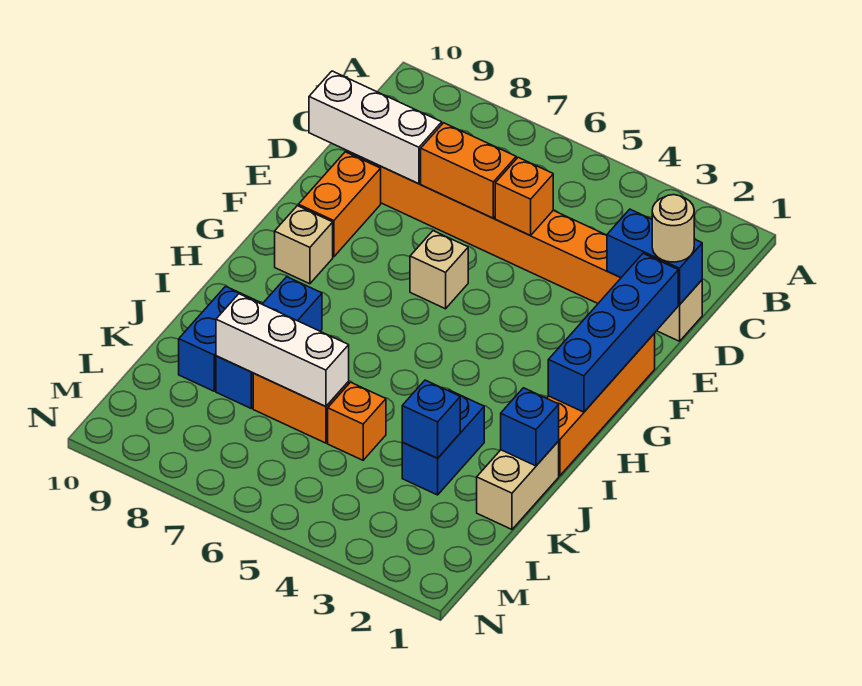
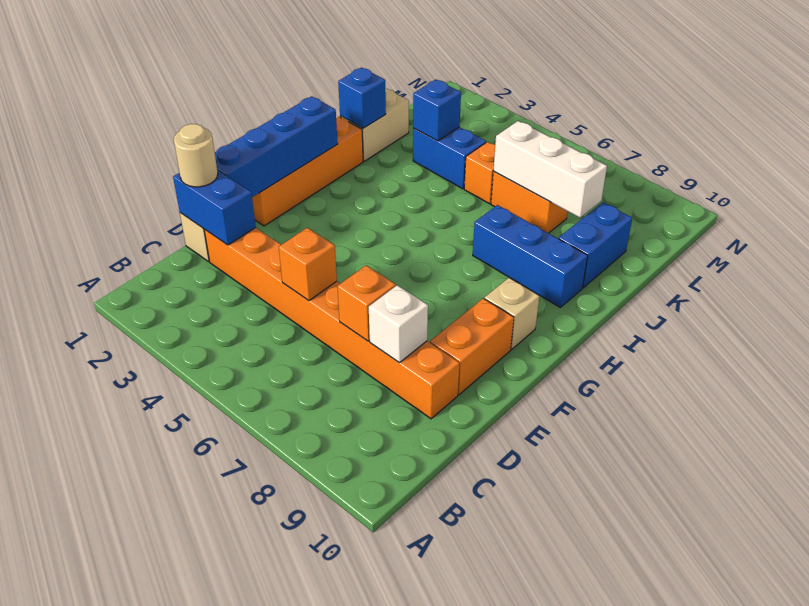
orange brick D6:D7 level 2 -> orange brick D7 level 2
white brick D8:D10 level 2 -> white brick D8 level 2
tan brick F6 level 1 -> none
blue brick I8:K8 level 1 -> blue brick I7:I9 level 1
blue brick J3:K3 level 1 -> blue brick K3:K4 level 1

